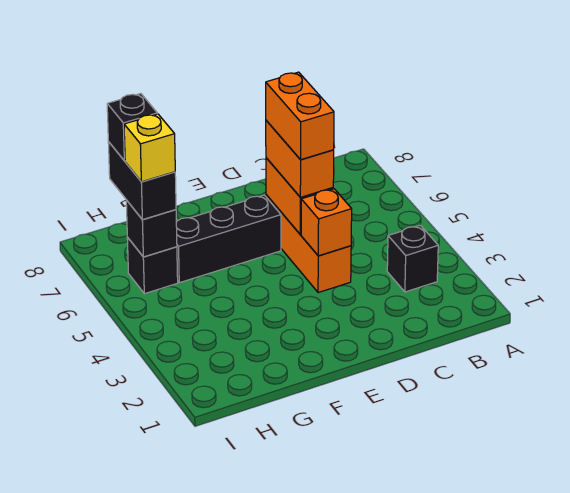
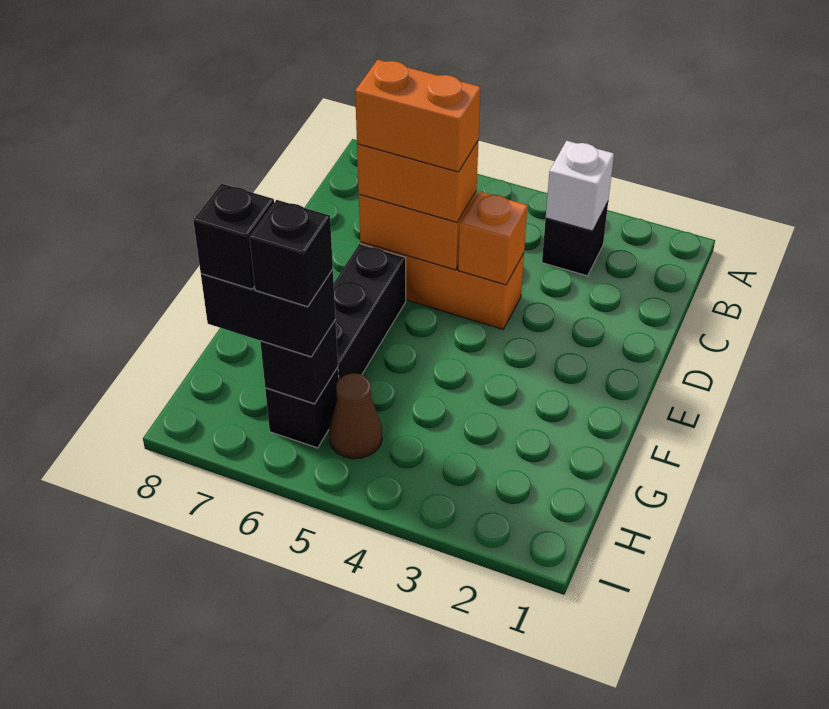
none -> white brick B3 level 2
none -> brown cone H5 level 1
yellow brick H6 level 4 -> black brick H6 level 4

